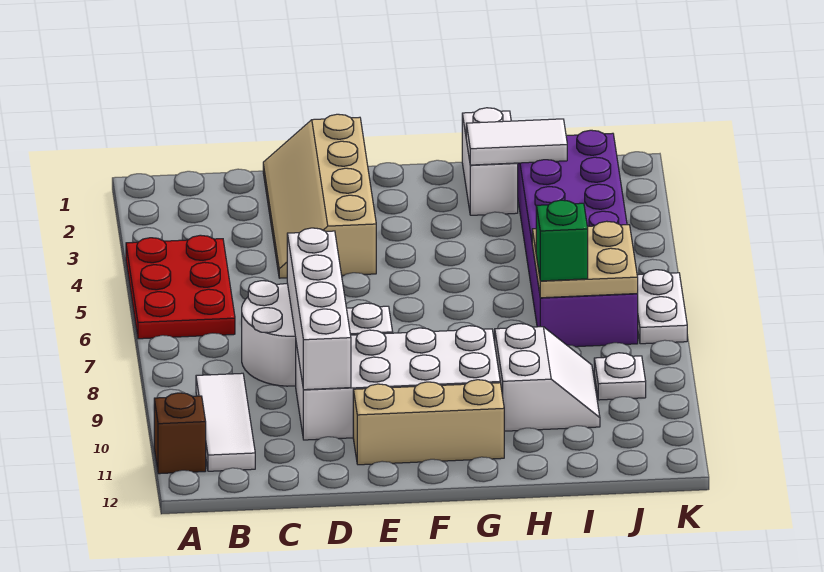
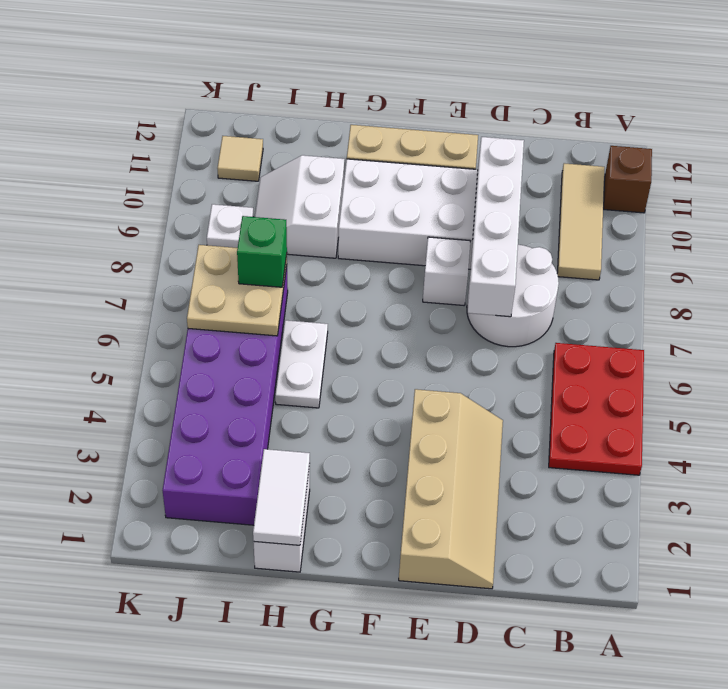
white tile B9:B11 level 1 -> tan tile B9:B11 level 1
white tile H2:I2 level 2 -> white tile H1:H2 level 2
none -> tan tile J11 level 1
white plate K6:K7 level 1 -> white plate H5:H6 level 1

